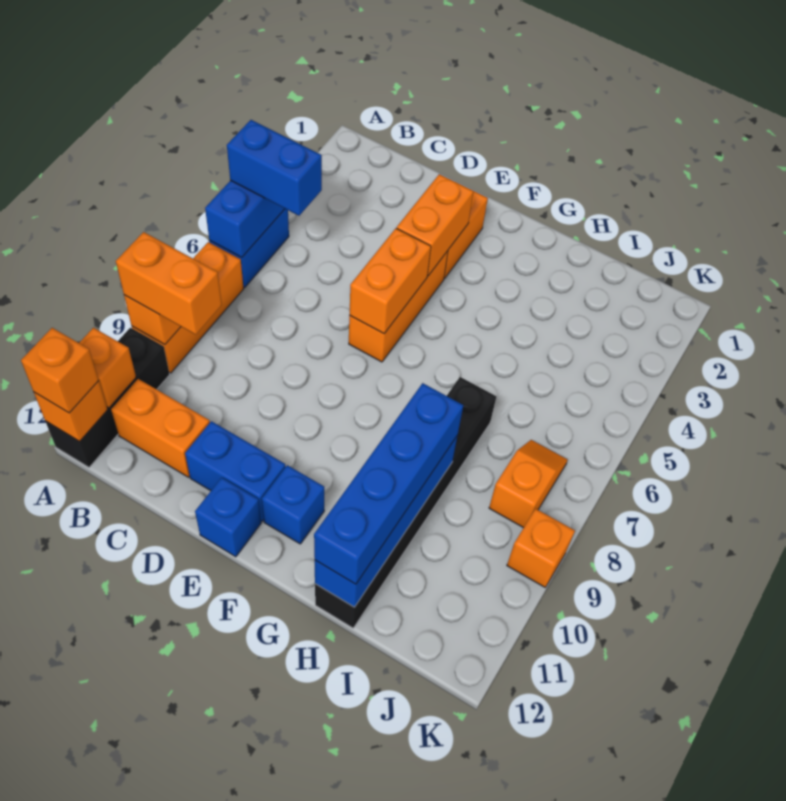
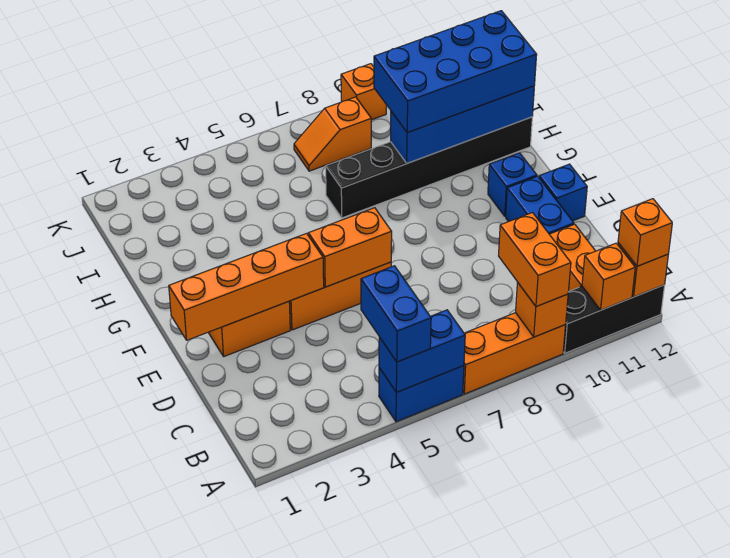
orange brick E3:E4 level 2 -> orange brick E1:E4 level 2
blue brick H9:H12 level 3 -> blue brick H9:I12 level 3

